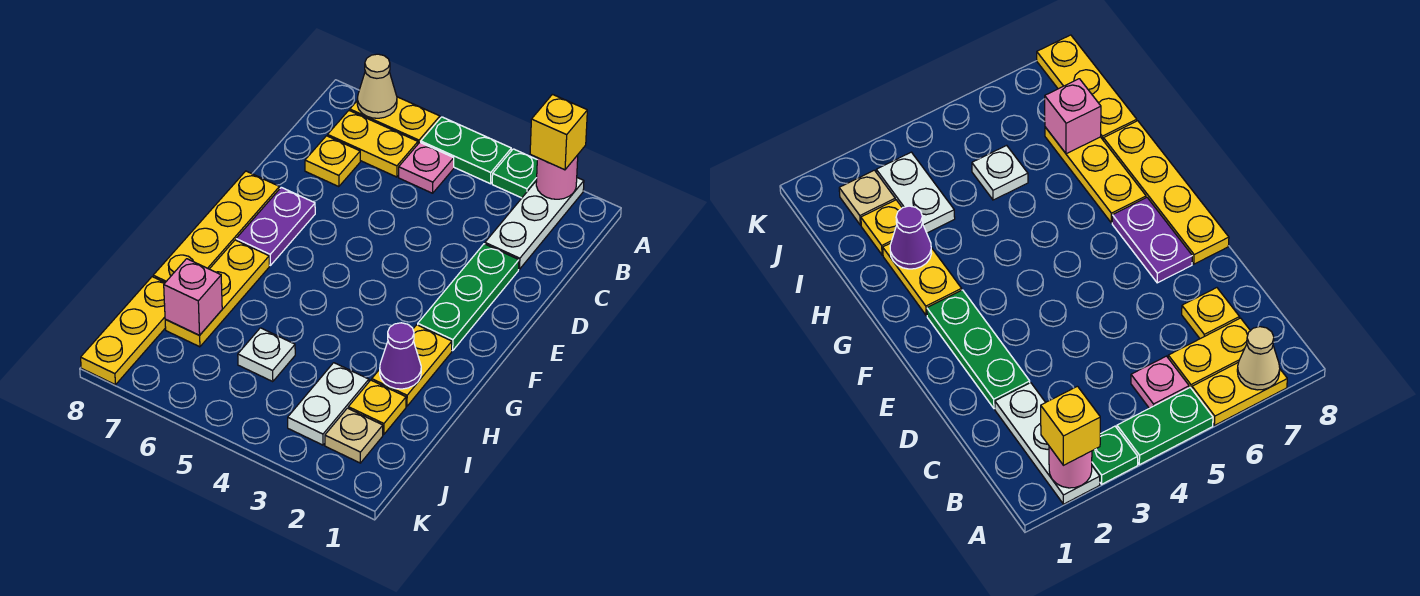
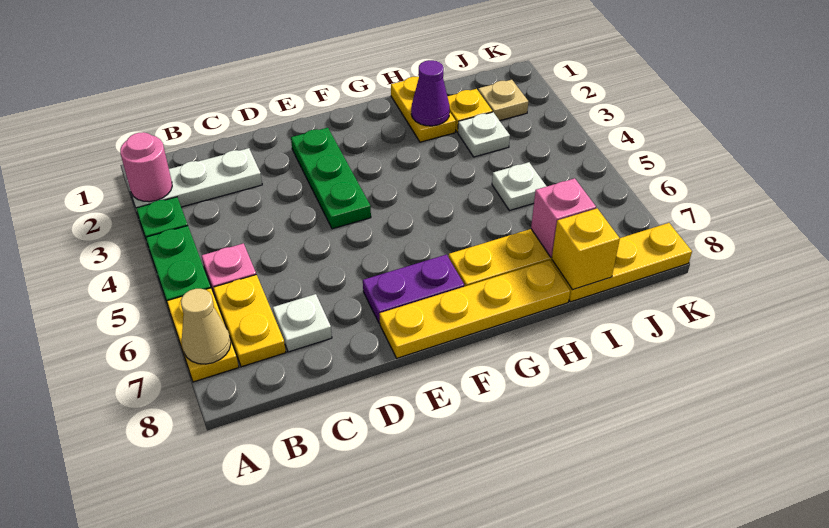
yellow brick A2 level 3 -> yellow brick I8 level 2
yellow plate C7 level 1 -> white plate C7 level 1
green plate D2:F2 level 1 -> green plate E2:E4 level 1
yellow plate G2:H2 level 1 -> yellow plate H1:H2 level 1
white plate I3:J3 level 1 -> white plate I3 level 1

